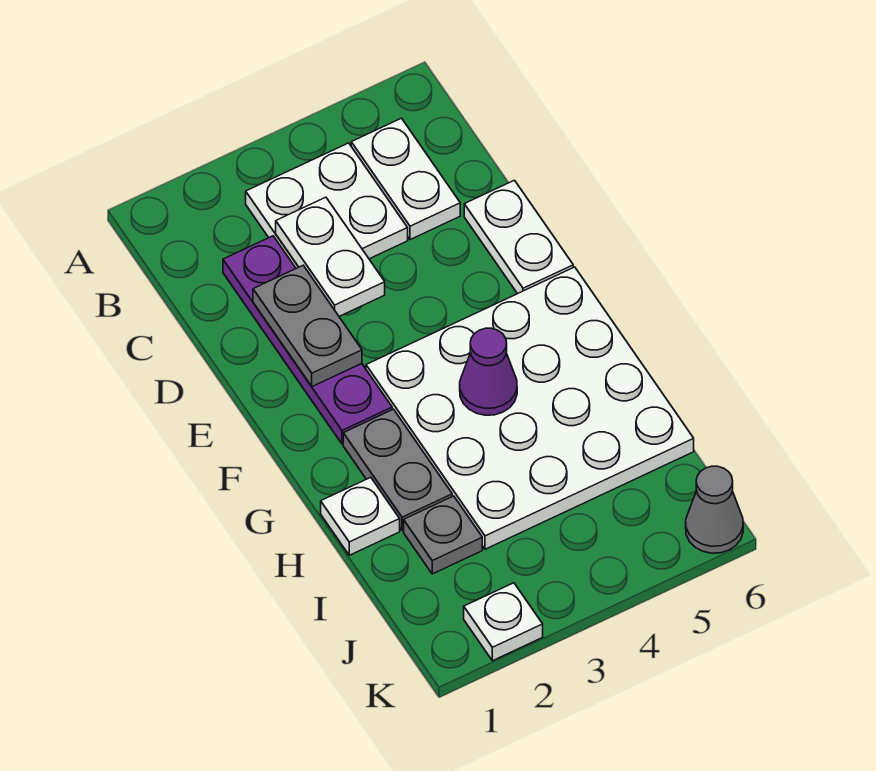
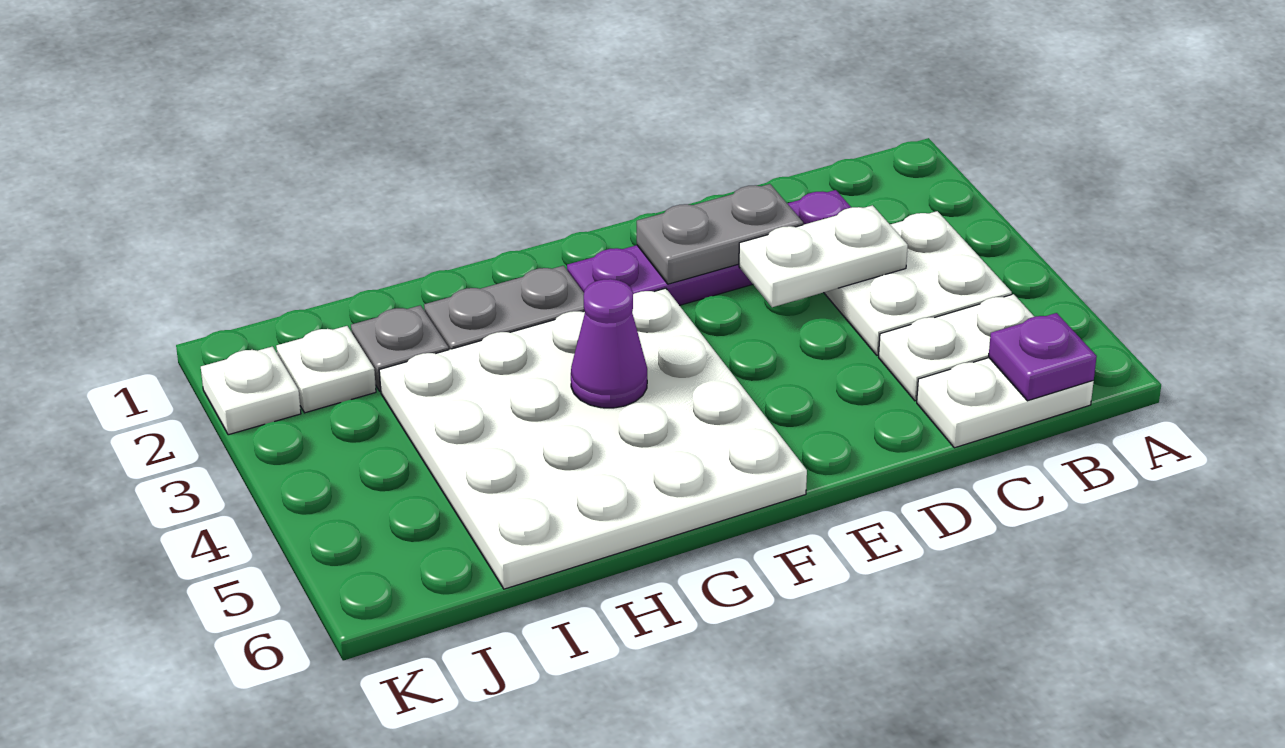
none -> purple plate B6 level 2
white plate D6:E6 level 1 -> white plate B6:C6 level 1
white plate H1 level 1 -> white plate J2 level 1
grey cone K6 level 1 -> none

